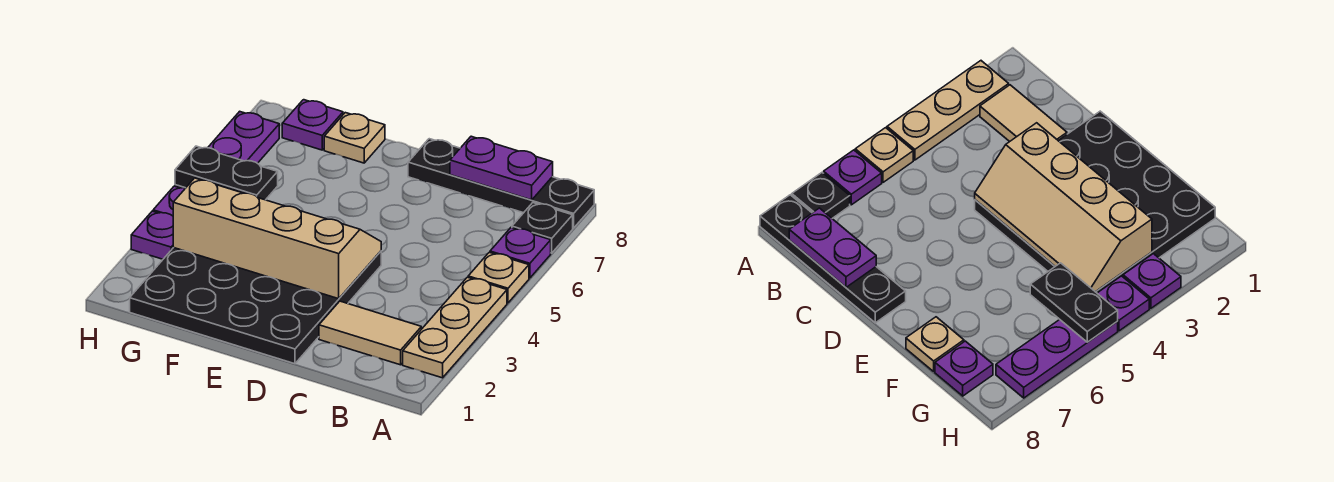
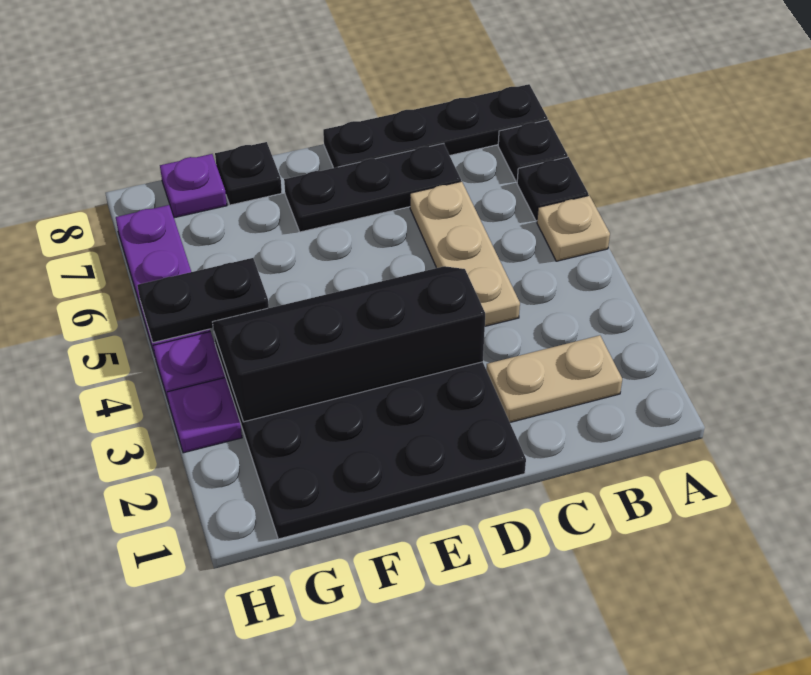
tan plate A2:A4 level 1 -> tan plate C4:C6 level 1
purple plate A6 level 1 -> black plate A6 level 1
tan tile B2:C2 level 1 -> tan plate B2:C2 level 1
purple plate B8:C8 level 2 -> none
none -> black plate C7:E7 level 1
tan slope D3:G4 level 2 top 3 -> black slope D3:G4 level 2 top 3
tan plate F8 level 1 -> black plate F8 level 1

